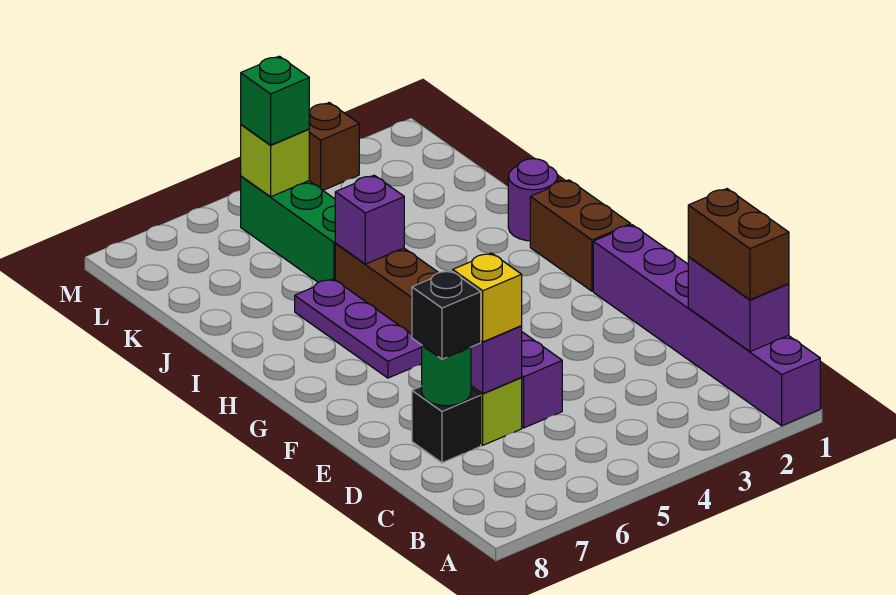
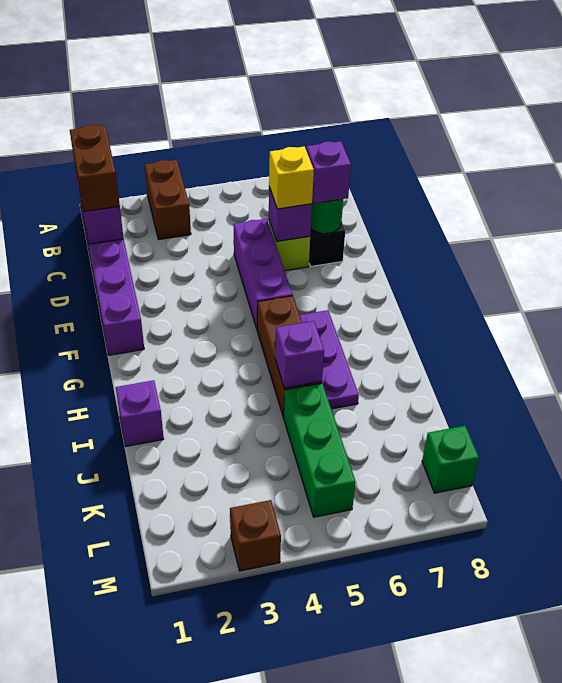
black brick D7 level 3 -> purple brick D7 level 3
brown brick G1:H1 level 1 -> brown brick A3:B3 level 1
purple round brick I1 level 1 -> purple brick I1 level 1
lime brick L5 level 2 -> none
green brick L5 level 3 -> green brick L8 level 1

